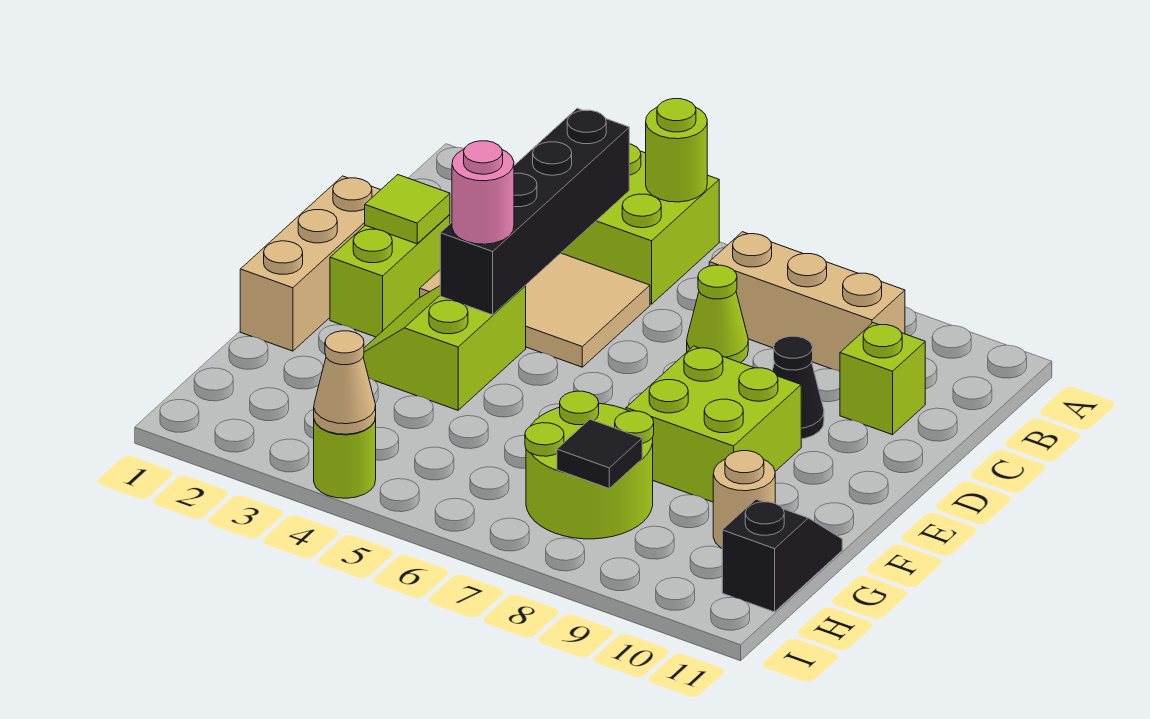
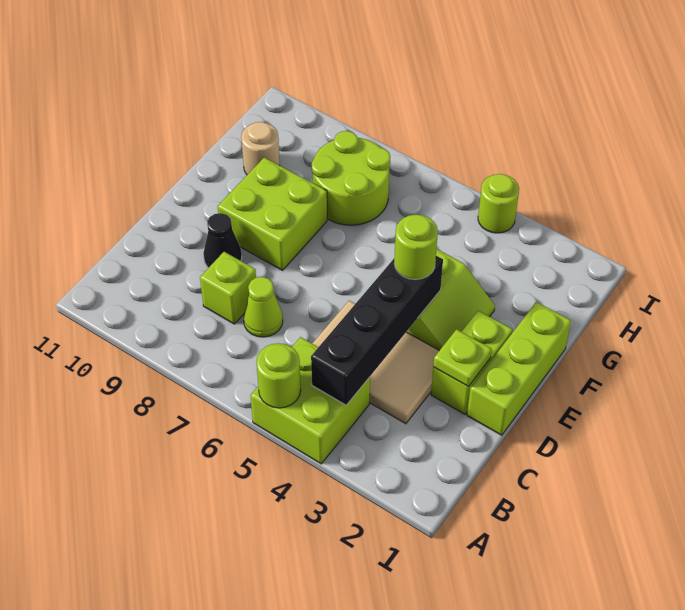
tan brick B7:B9 level 1 -> none
lime brick C10 level 1 -> lime brick C8 level 1
tan brick D1:F1 level 1 -> lime brick D1:F1 level 1
lime tile D2 level 2 -> lime plate D2 level 2
pink round brick E4 level 3 -> lime round brick E4 level 3
black slope G11:H11 level 1 top H -> none
black tile H8 level 2 -> none
tan cone I4 level 2 -> none

